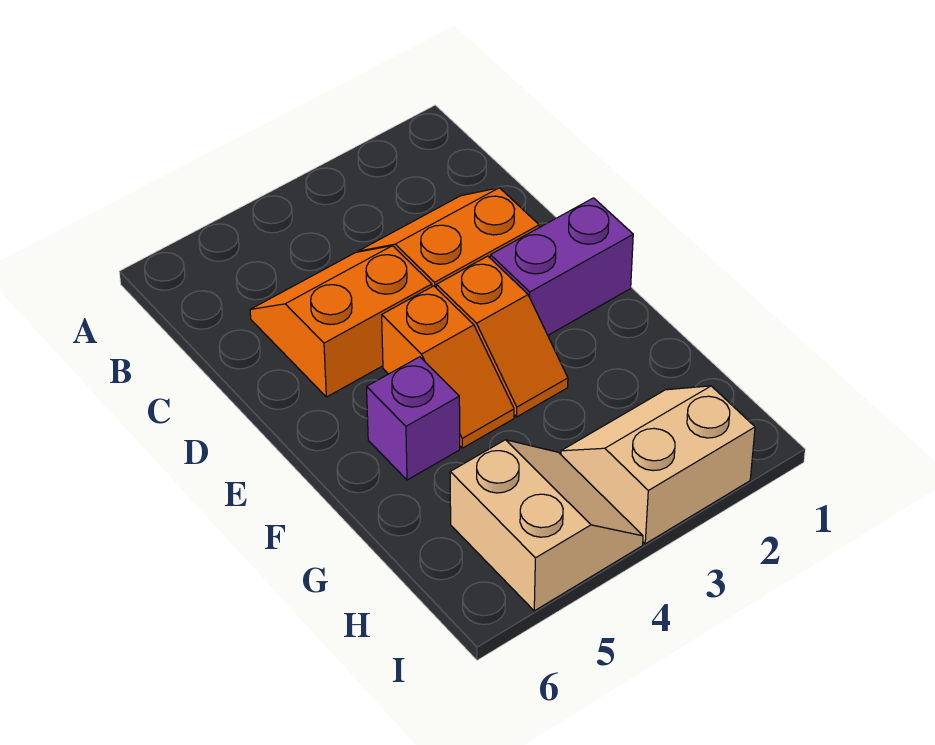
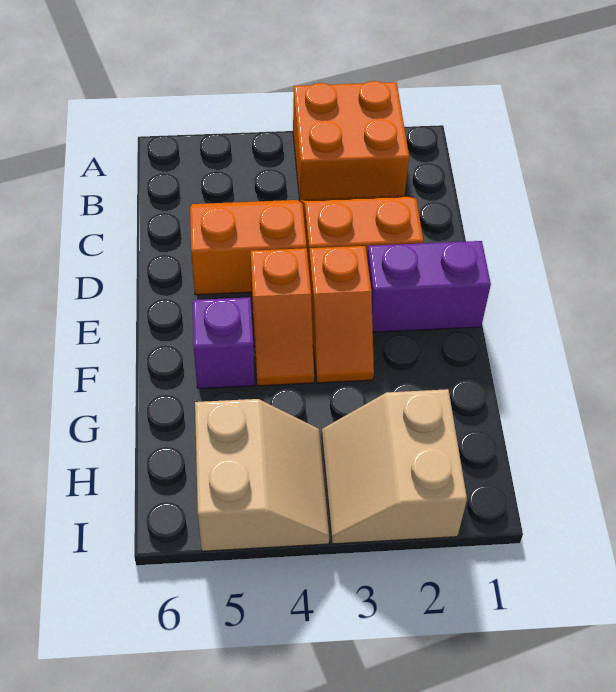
none -> orange brick A2:B3 level 1
tan slope H2:I3 level 1 top I -> tan slope H2:I3 level 1 top 2

